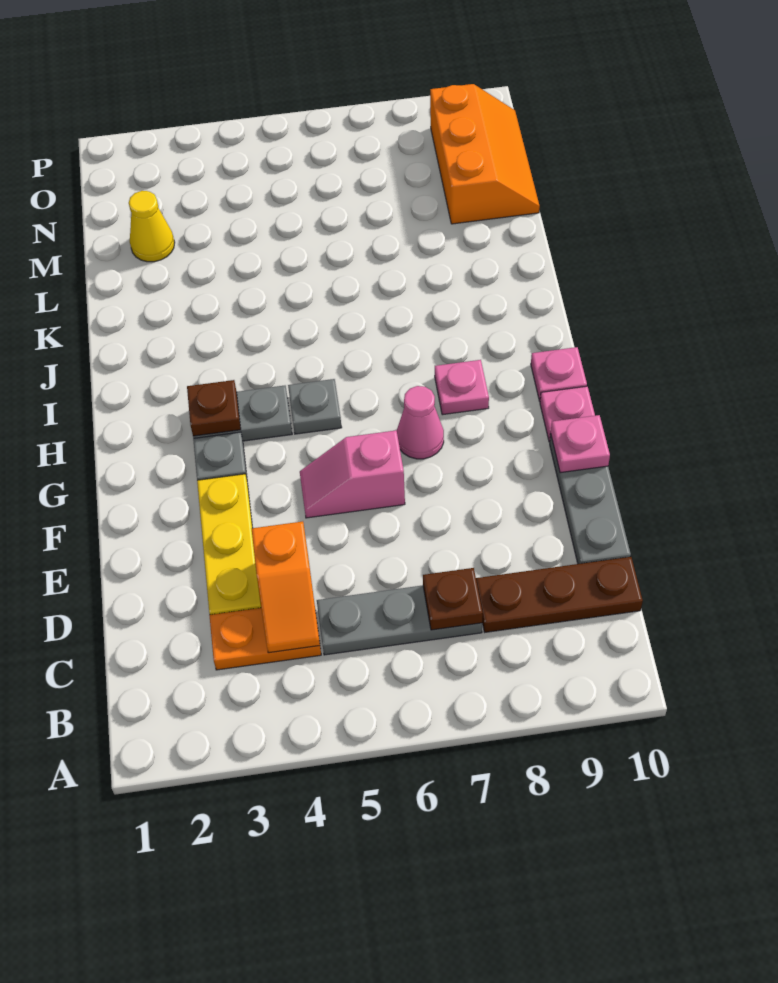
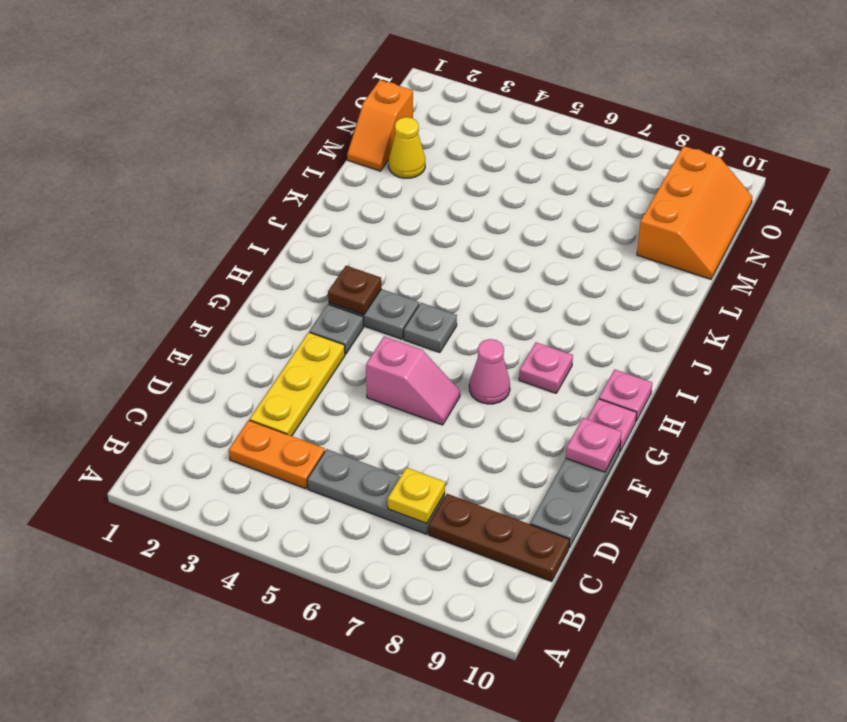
orange slope C4:D4 level 2 top D -> orange slope M1:N1 level 1 top N
brown plate C7 level 2 -> yellow plate C7 level 2
pink slope F5:F6 level 1 top 6 -> pink slope F5:F6 level 1 top 5

